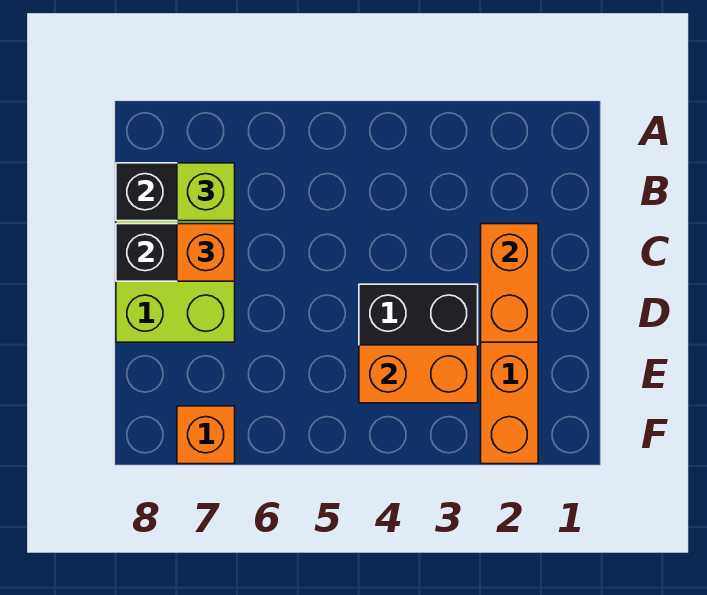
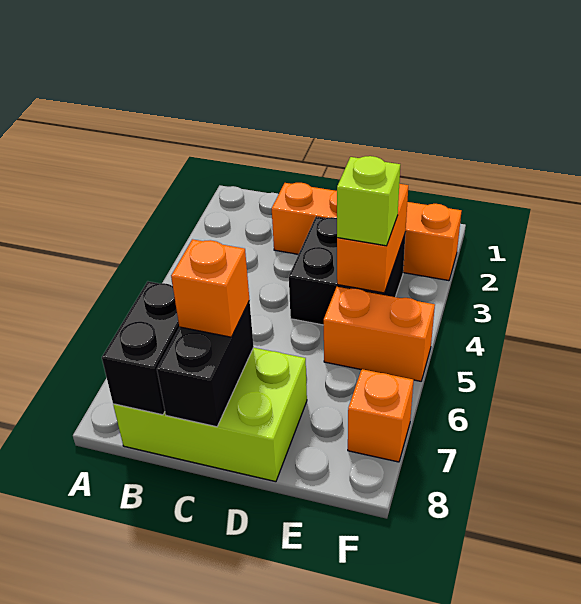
lime brick B7 level 3 -> lime brick E4 level 3
orange brick C2:D2 level 2 -> orange brick E5:F5 level 1

